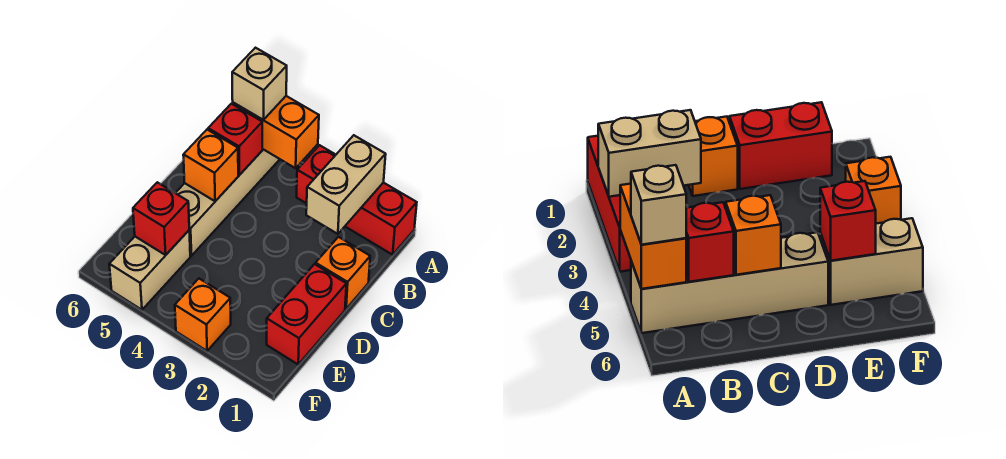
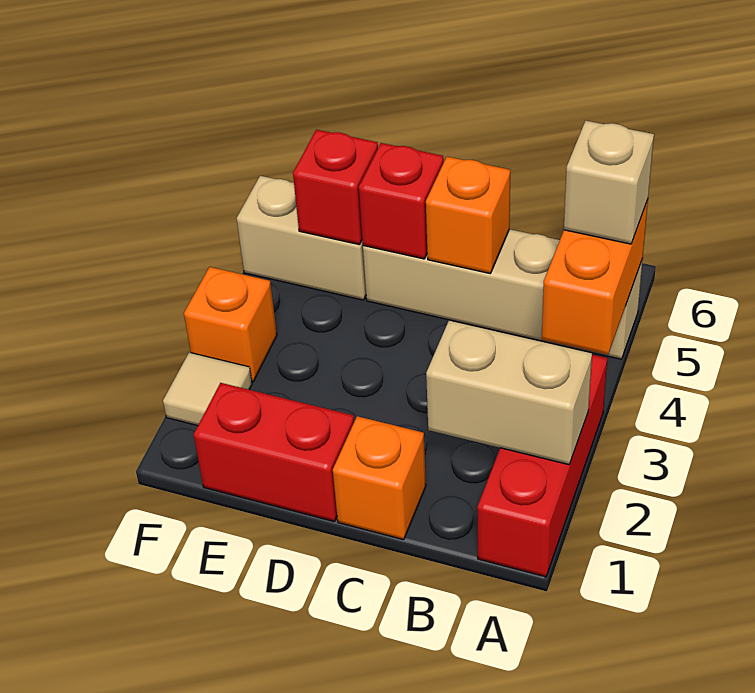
red brick B5 level 2 -> red brick D5 level 2
none -> tan tile F2 level 1

